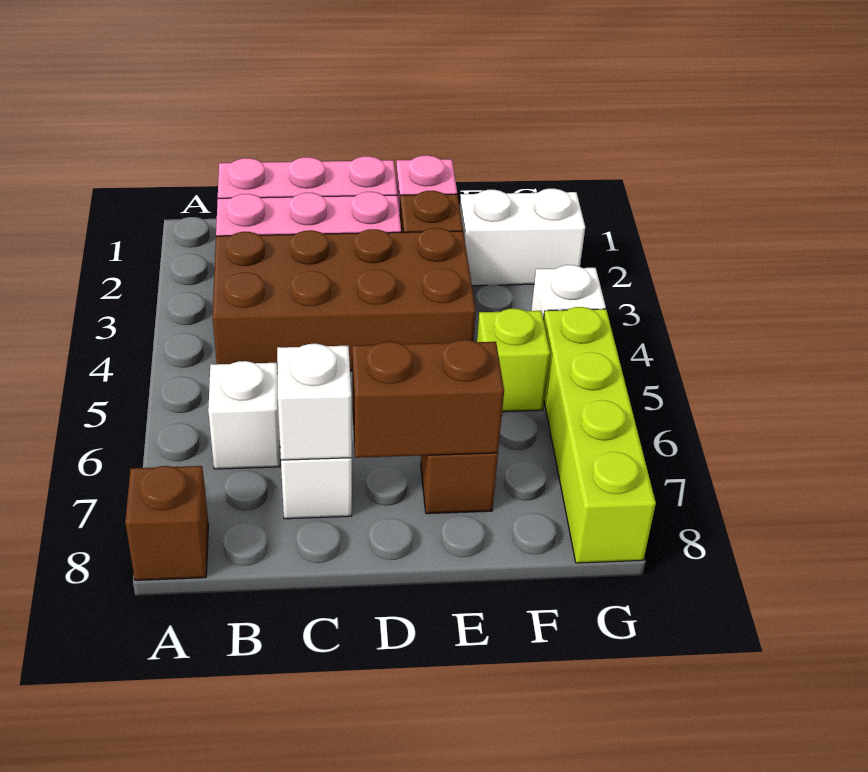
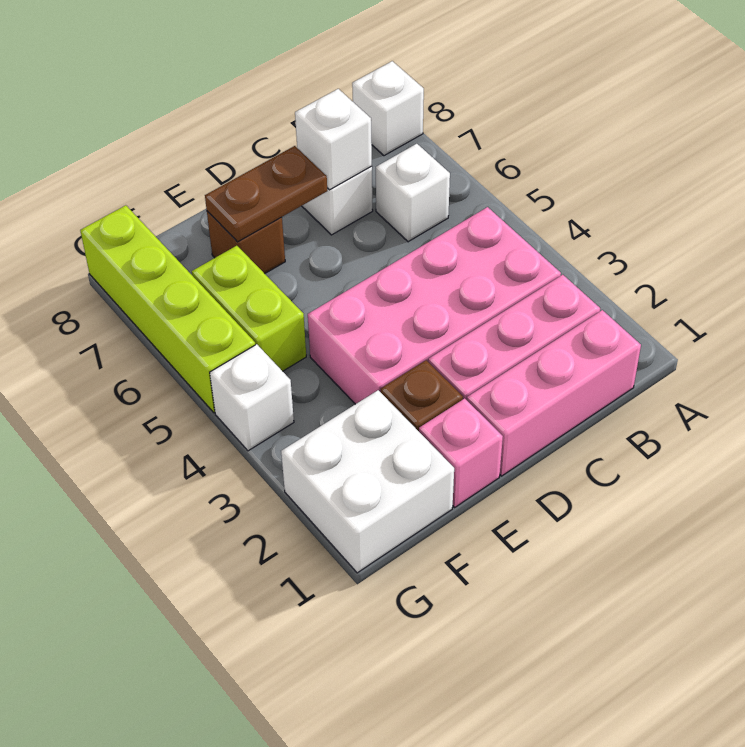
brown brick A8 level 1 -> white brick A8 level 1
brown brick B3:E4 level 1 -> pink brick B3:E4 level 1
brown brick D7:E7 level 2 -> brown plate D7:E7 level 2
white brick F2:G2 level 1 -> white brick F1:G2 level 1
lime brick F5 level 1 -> lime brick F5:F6 level 1

